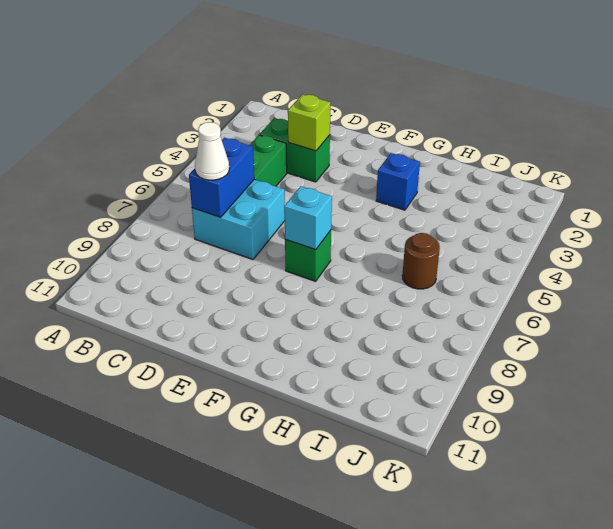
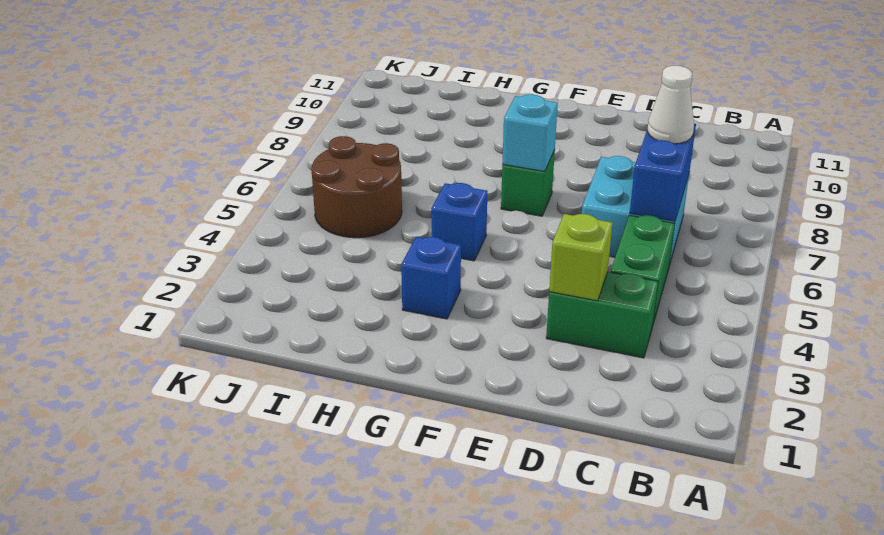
none -> blue brick G5 level 1
brown round brick I6 level 1 -> brown round brick I5:J6 level 1

